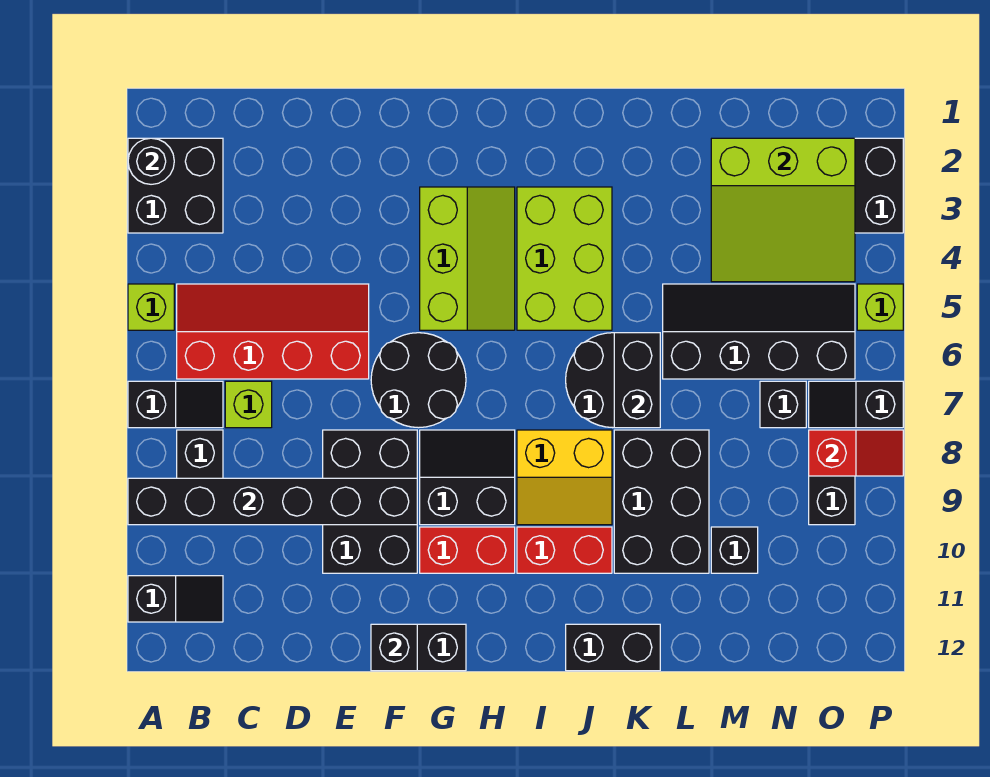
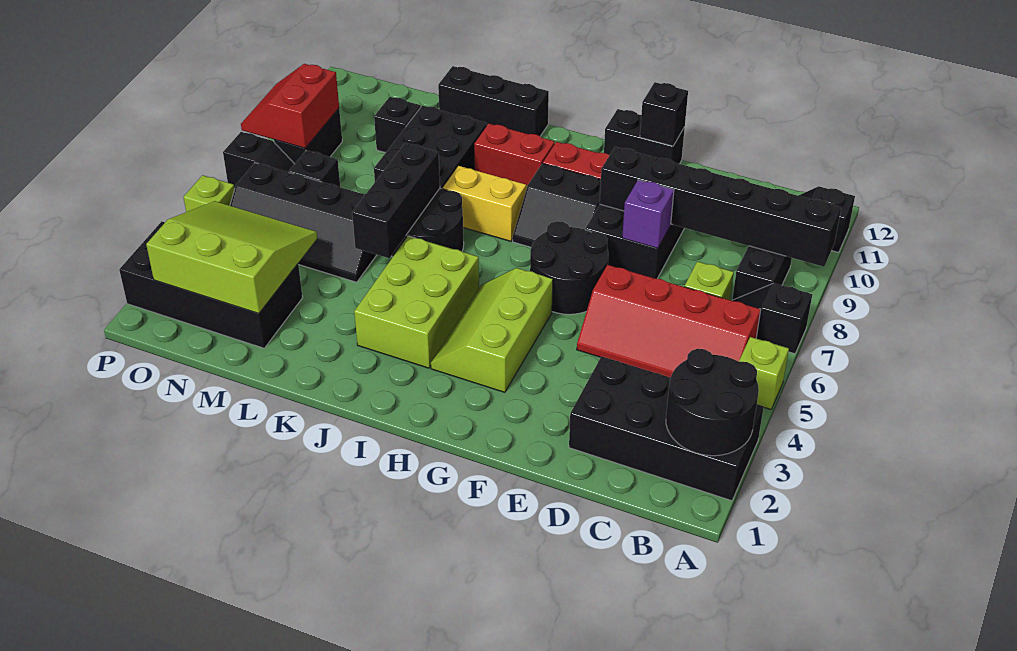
black brick A2:B3 level 1 -> black brick A2:D3 level 1
black round brick A2 level 2 -> black round brick A2:B3 level 2
none -> purple brick E8 level 2
black brick J12:K12 level 1 -> black brick J12:L12 level 1
black brick K6:K7 level 2 -> black brick K5:K7 level 2
red slope O8:P8 level 2 top O -> red slope O8:P9 level 2 top O

